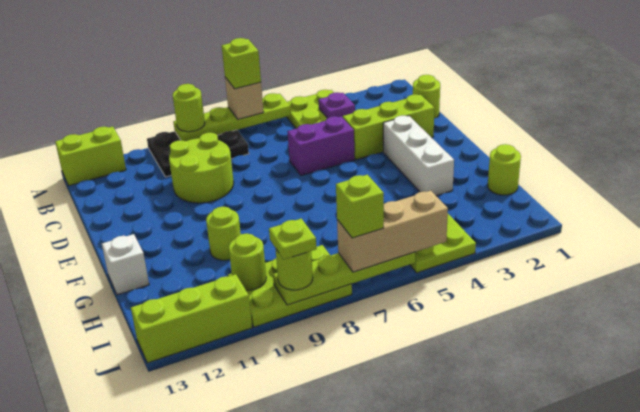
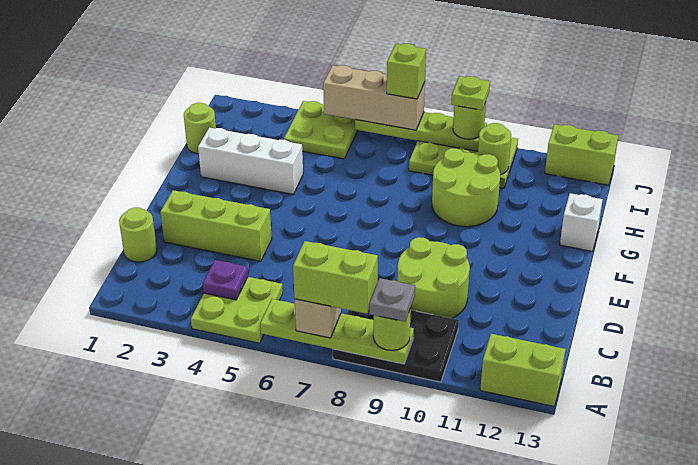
lime brick A7 level 4 -> lime brick A7:A8 level 4
none -> grey plate A9 level 4
purple brick D5:D6 level 1 -> none
white brick E3:G3 level 1 -> white brick G2:G4 level 1
lime round brick G10 level 1 -> lime round brick G9:H10 level 1
lime brick J11:J13 level 1 -> lime brick J12:J13 level 1

